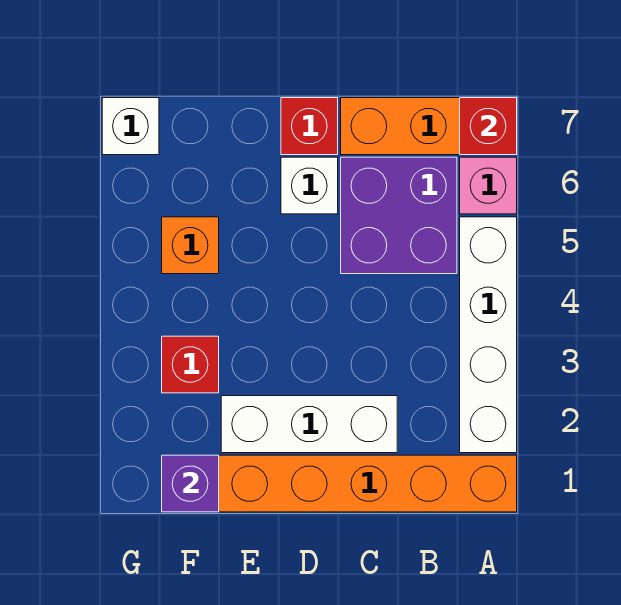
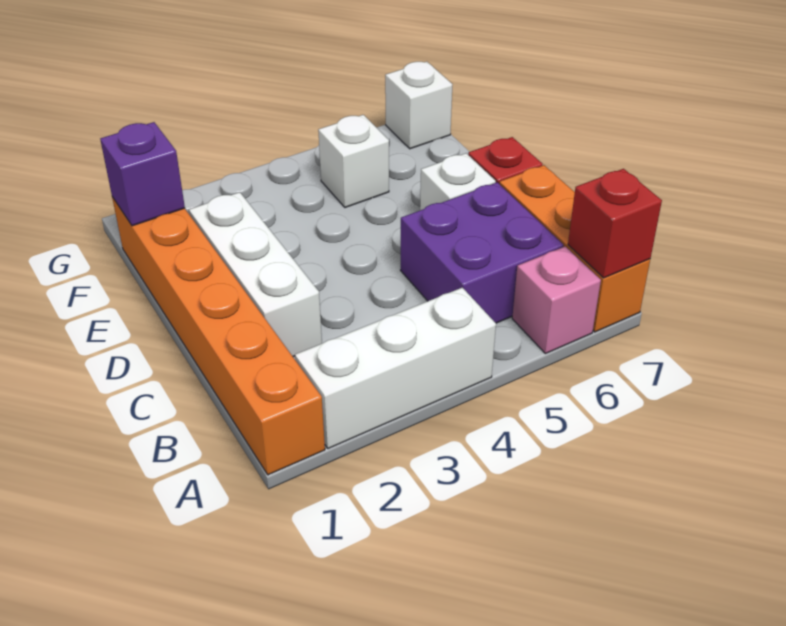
white brick A2:A5 level 1 -> white brick A2:A4 level 1
red brick F3 level 1 -> none
orange brick F5 level 1 -> white brick F5 level 1

